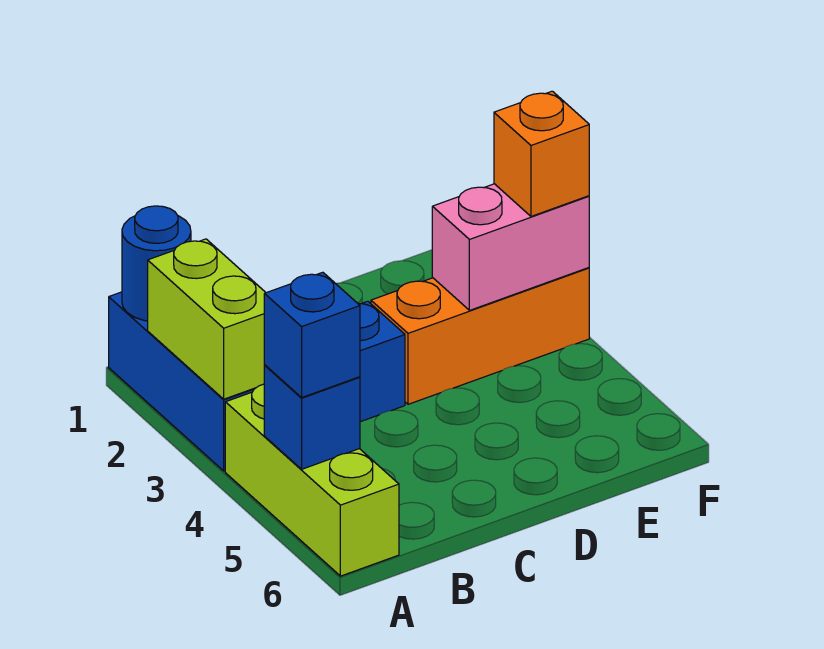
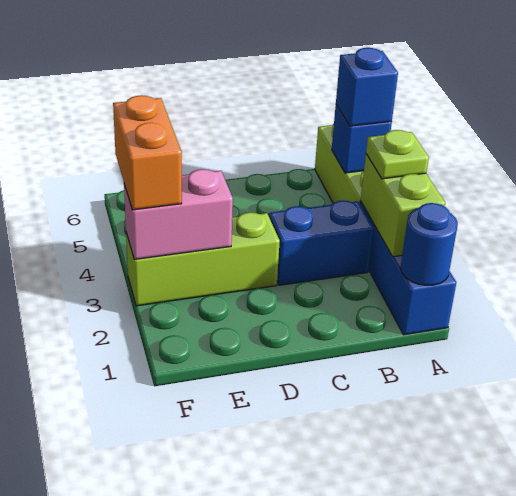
none -> lime plate A3 level 3
orange brick D3:F3 level 1 -> lime brick D3:F3 level 1
orange brick F3 level 3 -> orange brick F3:F4 level 3

